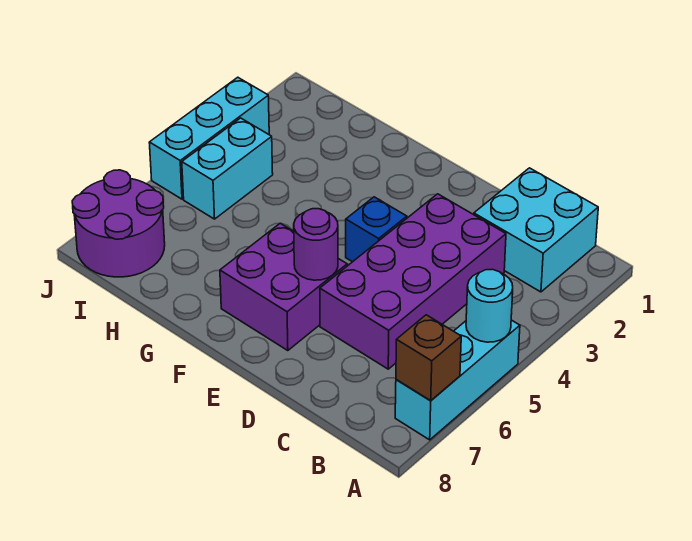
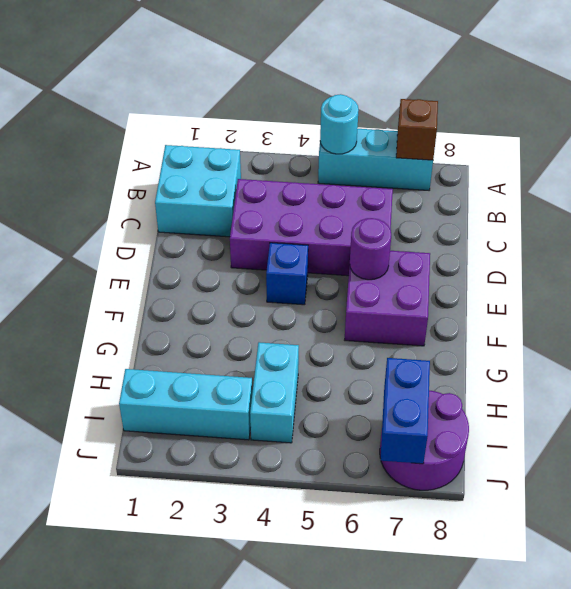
cyan brick I4:I5 level 1 -> cyan brick H4:I4 level 1
none -> blue brick I7:J7 level 2
cyan brick J3:J5 level 1 -> cyan brick I1:I3 level 1

